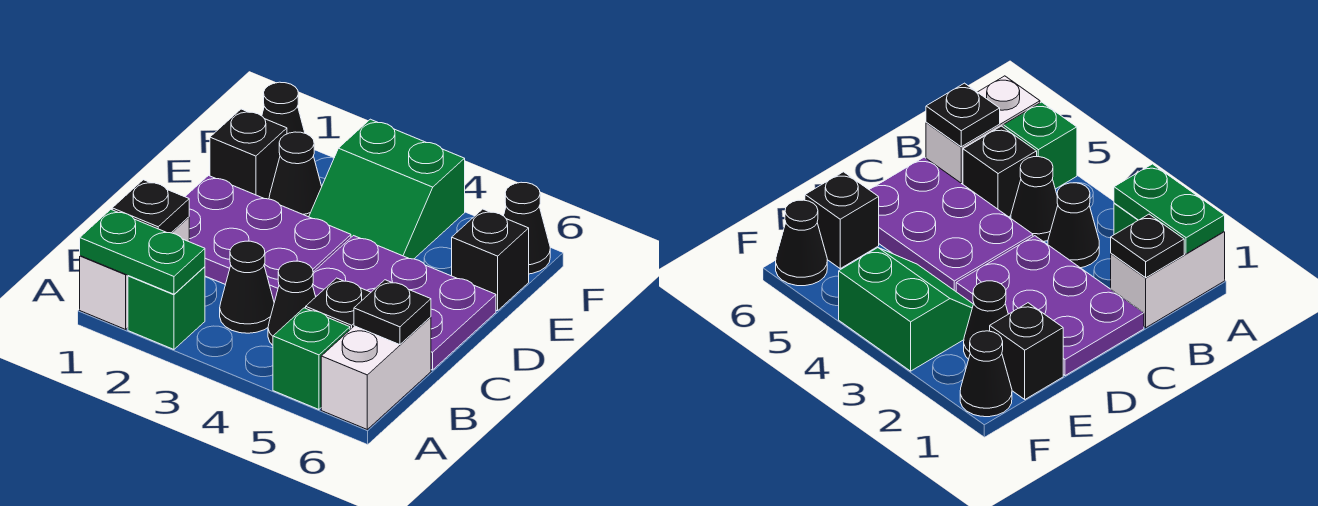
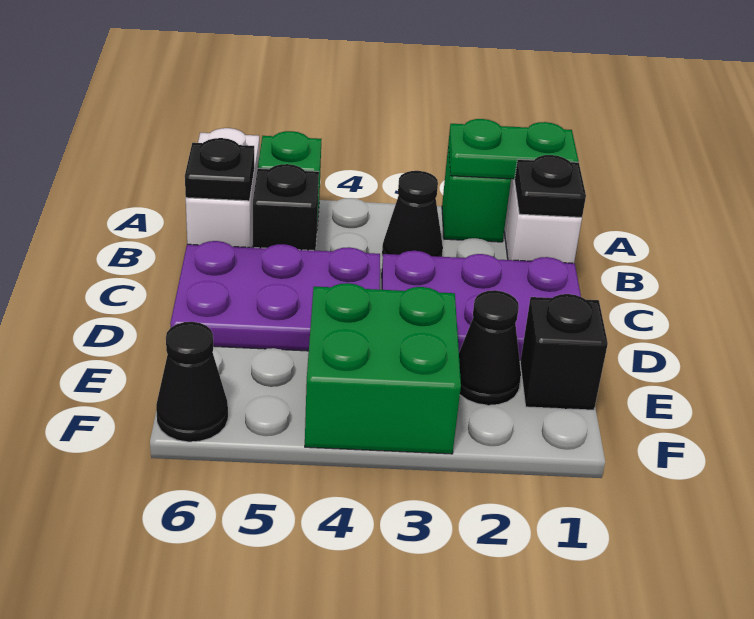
black cone B4 level 1 -> none
green slope E3:F4 level 1 top F -> green brick E3:F4 level 1
black brick E6 level 1 -> none
black cone F1 level 1 -> none

